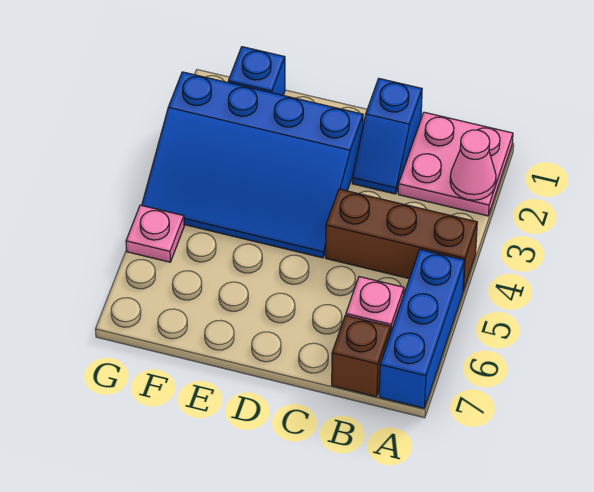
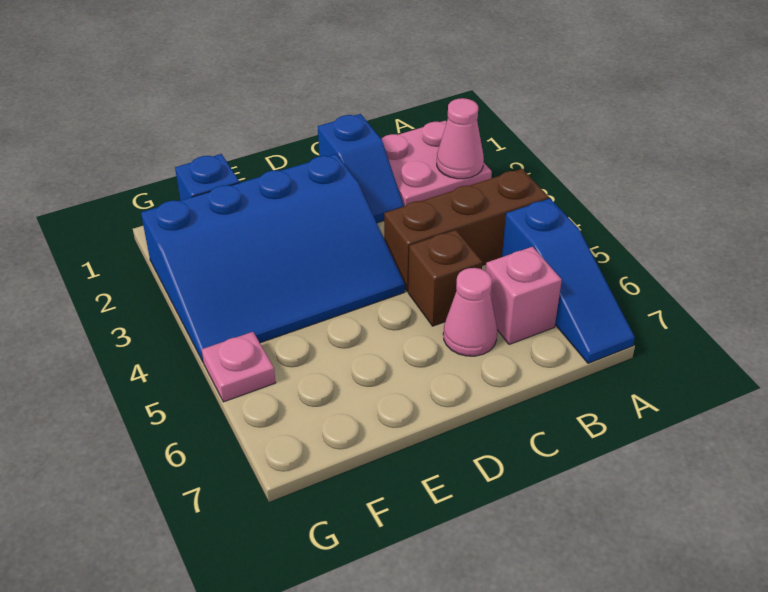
blue brick A5:A7 level 1 -> blue slope A5:A7 level 1 top 5
brown brick B7 level 1 -> brown brick C5 level 1
none -> pink cone C6 level 1

